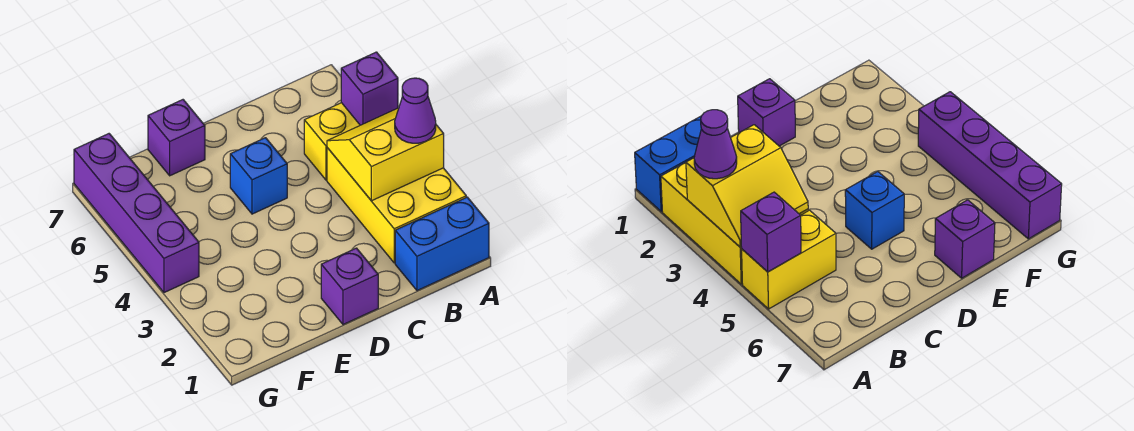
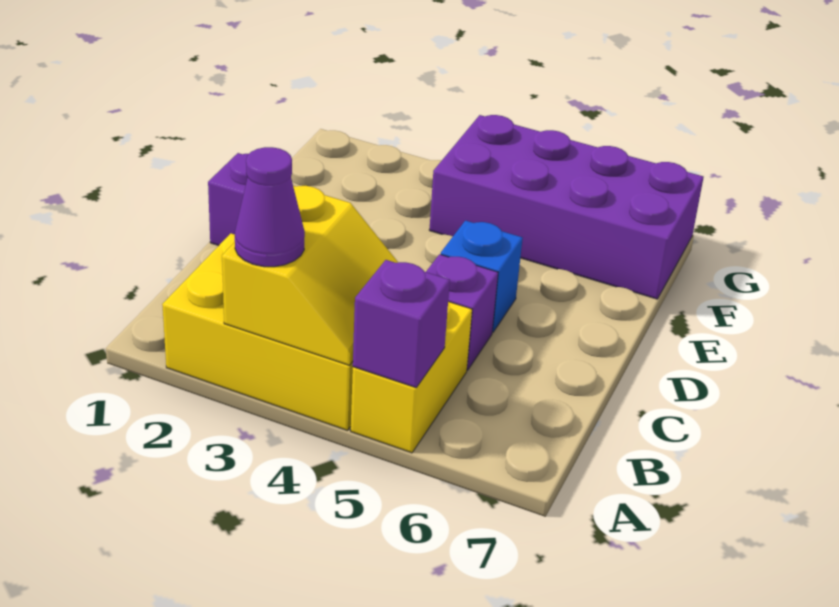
blue brick A1:B1 level 1 -> none
purple brick E7 level 1 -> purple brick C5 level 1
purple brick G4:G7 level 1 -> purple brick F4:G7 level 1

